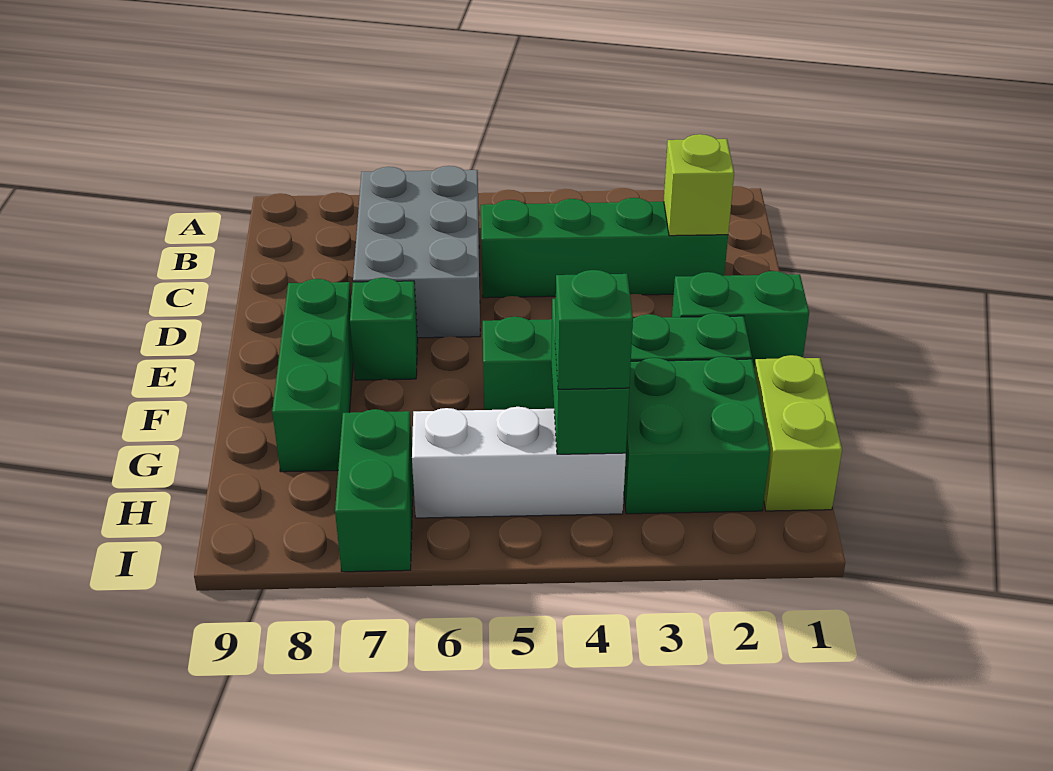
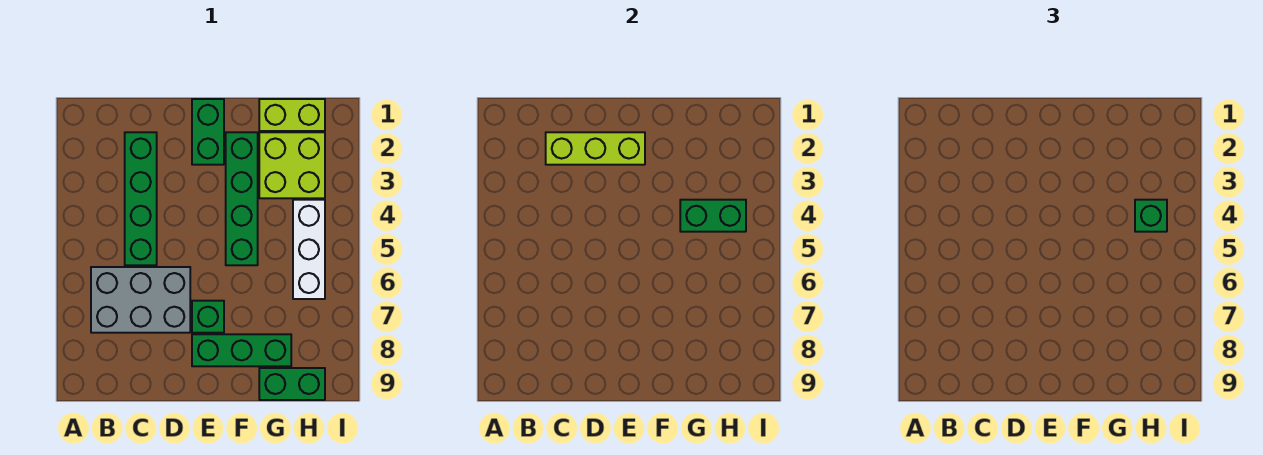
lime brick C2 level 2 -> lime brick C2:E2 level 2
green brick G2:H3 level 1 -> lime brick G2:H3 level 1
green brick H7:I7 level 1 -> green brick G9:H9 level 1

